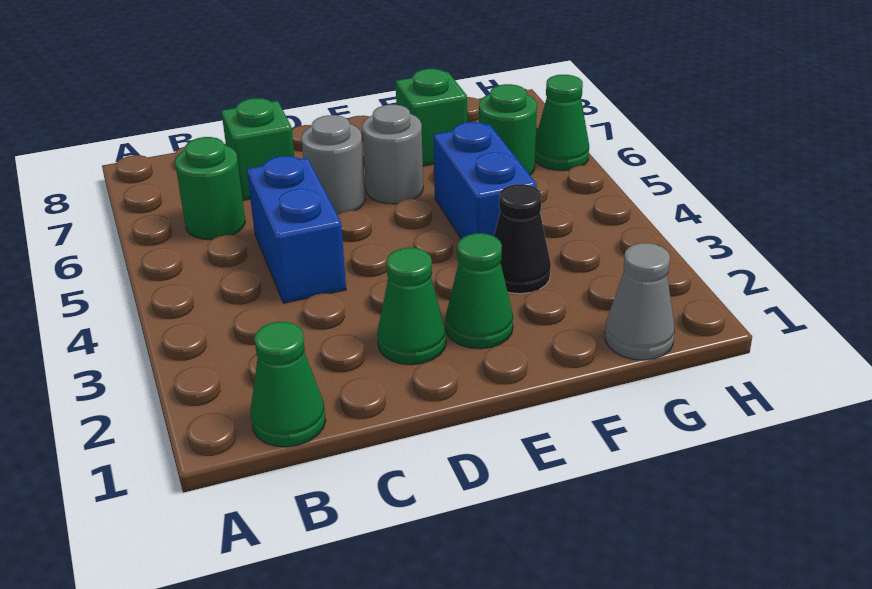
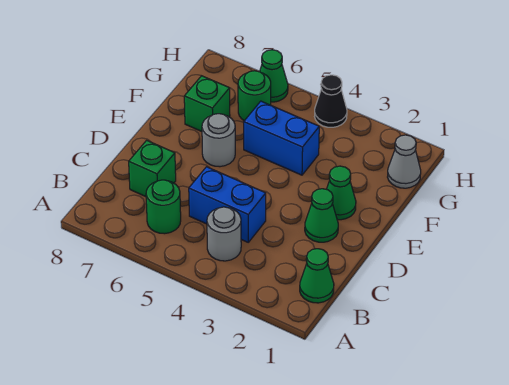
grey round brick D6 level 1 -> grey round brick B4 level 1
black cone F3 level 1 -> black cone H4 level 1

